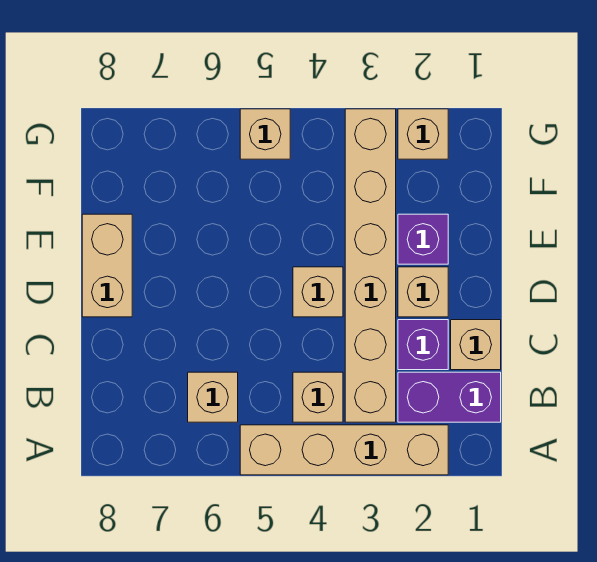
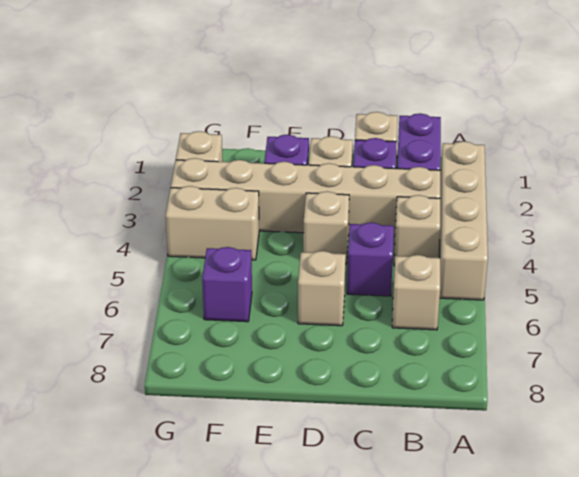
none -> purple brick C5 level 1
tan brick D8:E8 level 1 -> tan brick F4:G4 level 1
none -> purple brick F6 level 1
tan brick G5 level 1 -> tan brick D6 level 1

